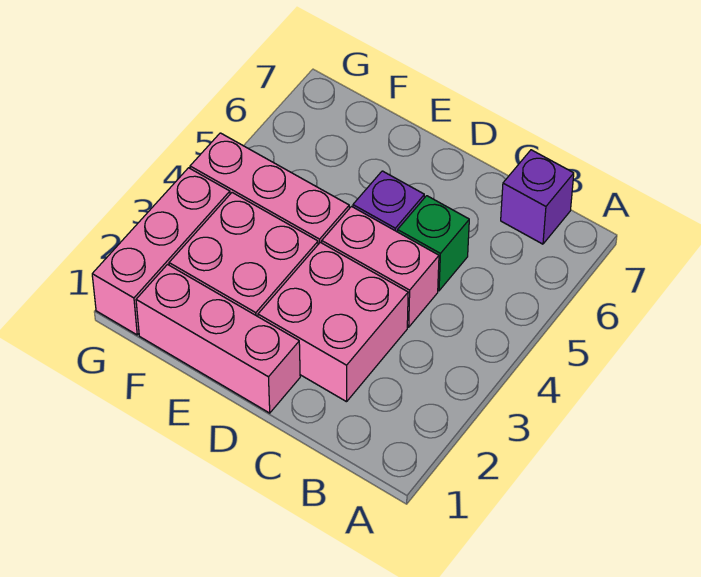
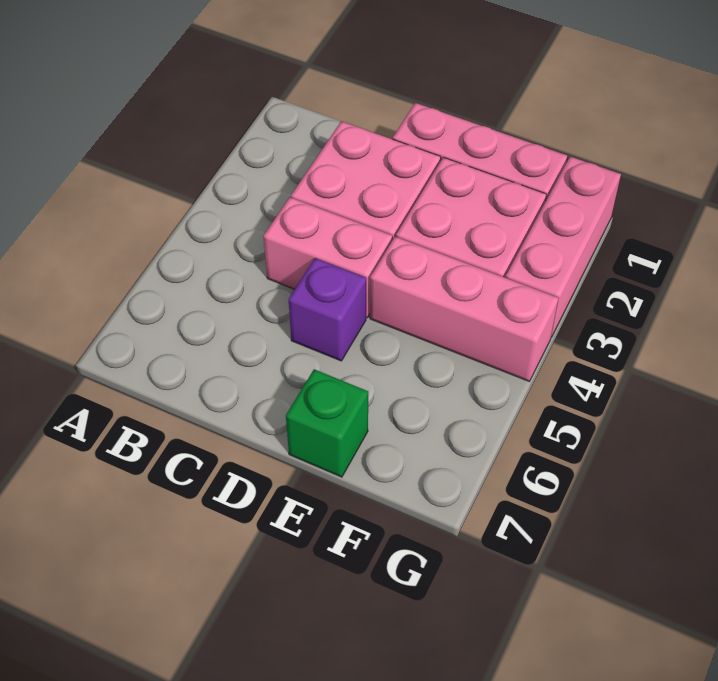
purple brick B7 level 1 -> none
green brick C5 level 1 -> green brick E7 level 1

